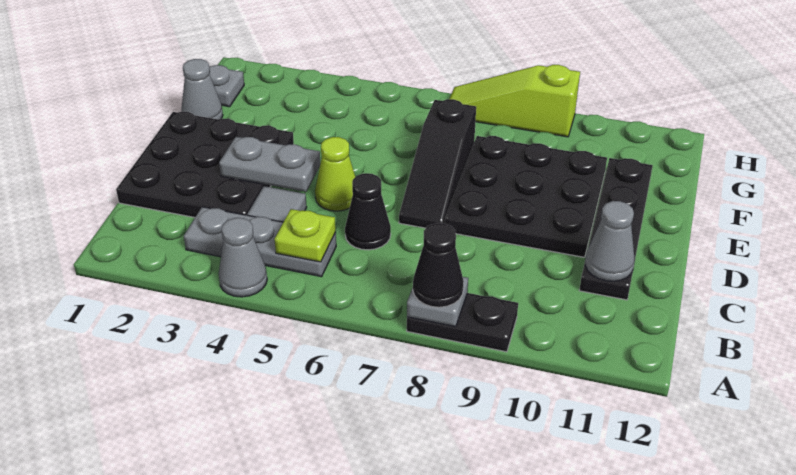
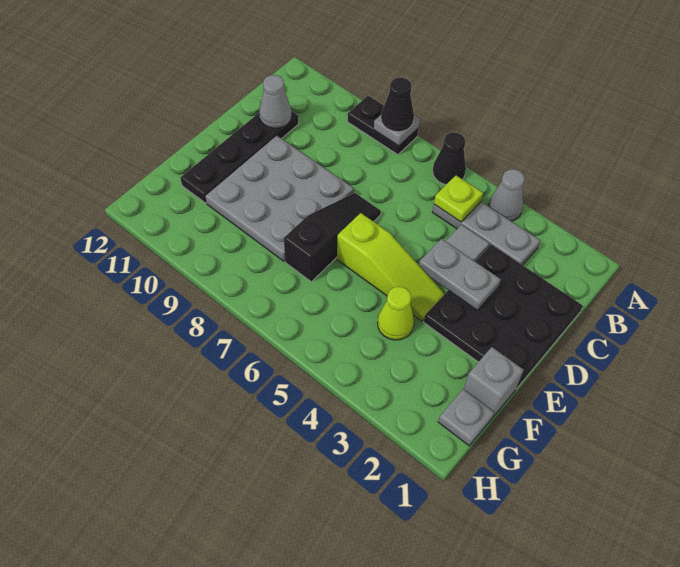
black cone C6 level 1 -> black cone A6 level 1
lime cone D5 level 1 -> lime cone F4 level 1
black plate D8:F10 level 1 -> grey plate D8:F10 level 1
grey cone F1 level 1 -> grey brick F1 level 1
lime slope H7:H9 level 1 top 9 -> lime slope E4:E6 level 1 top 6

